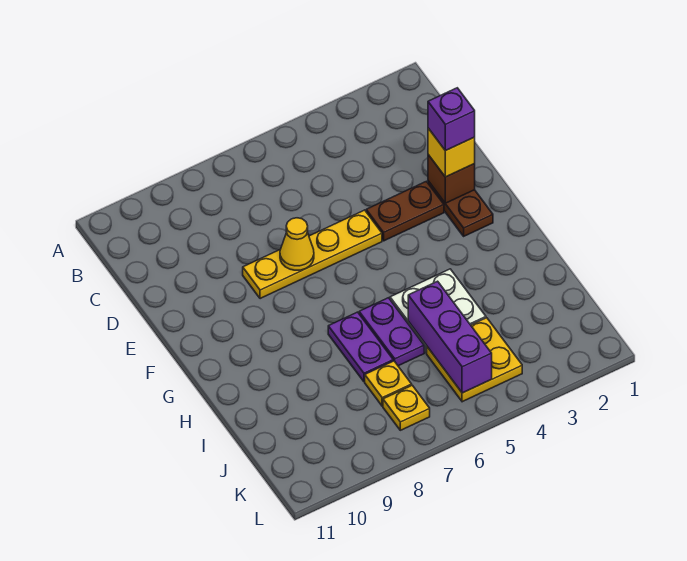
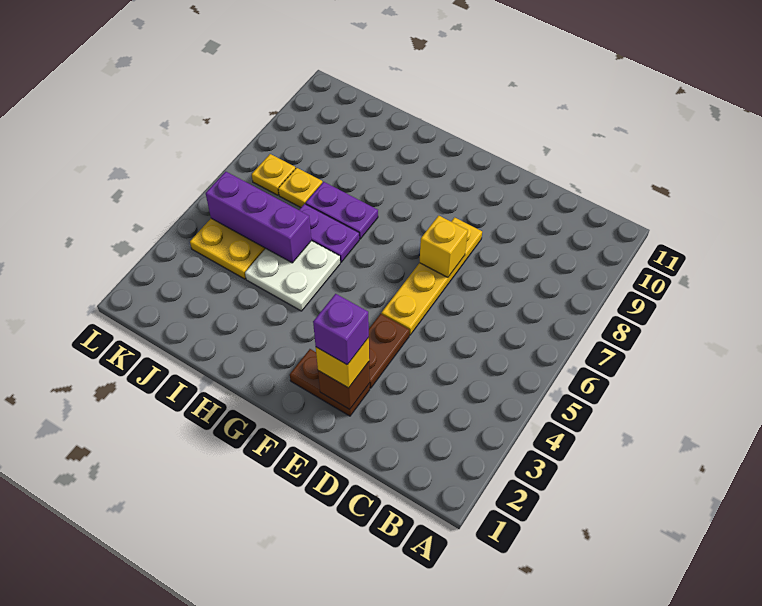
yellow cone E7 level 2 -> yellow brick E7 level 2

